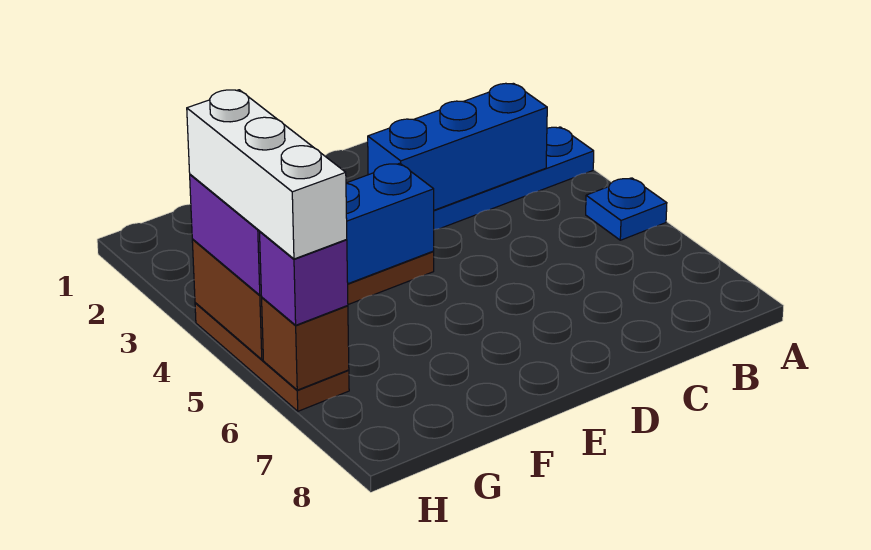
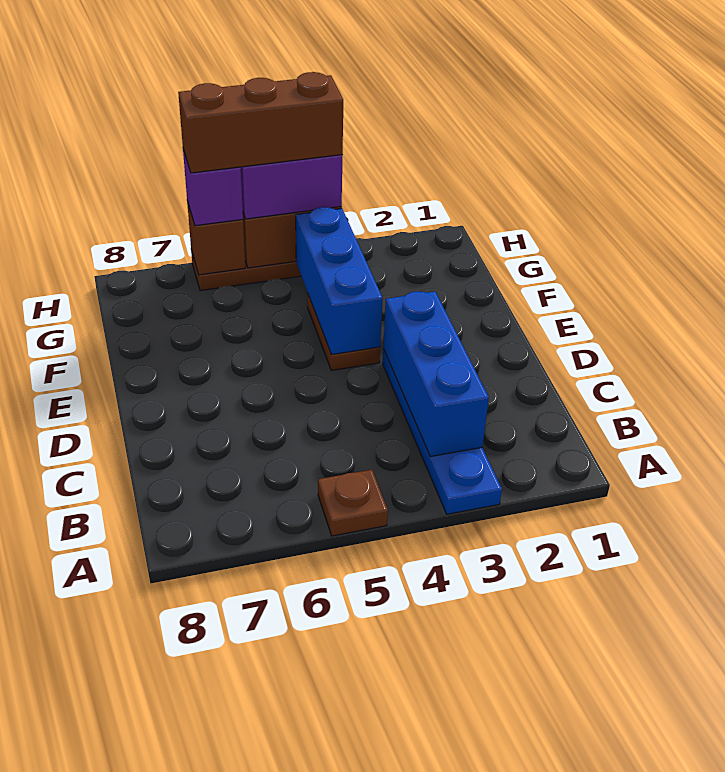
blue plate A5 level 1 -> brown plate A5 level 1
white brick H4:H6 level 4 -> brown brick H4:H6 level 4

